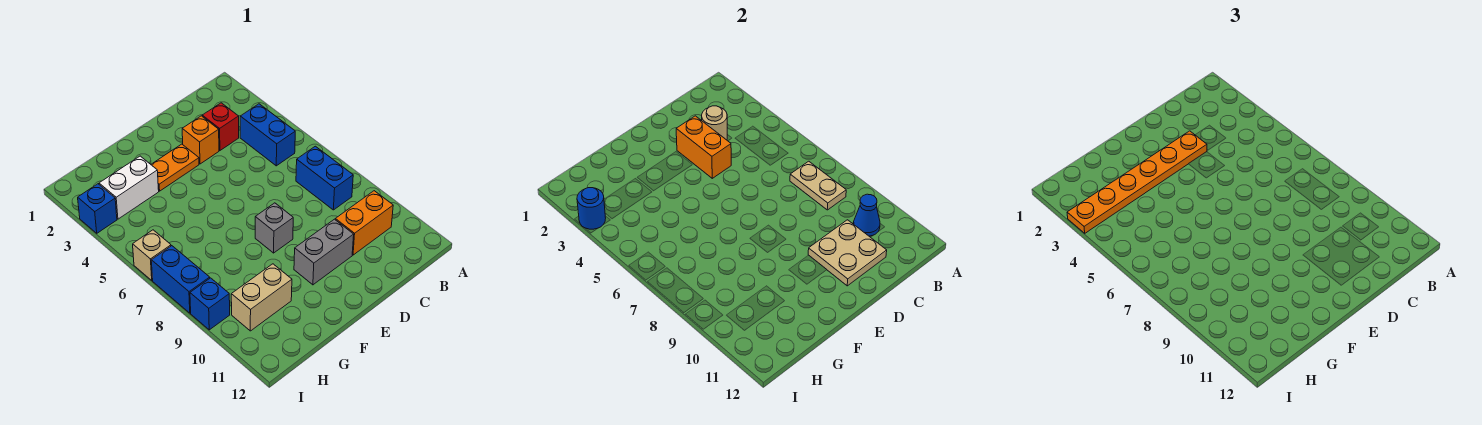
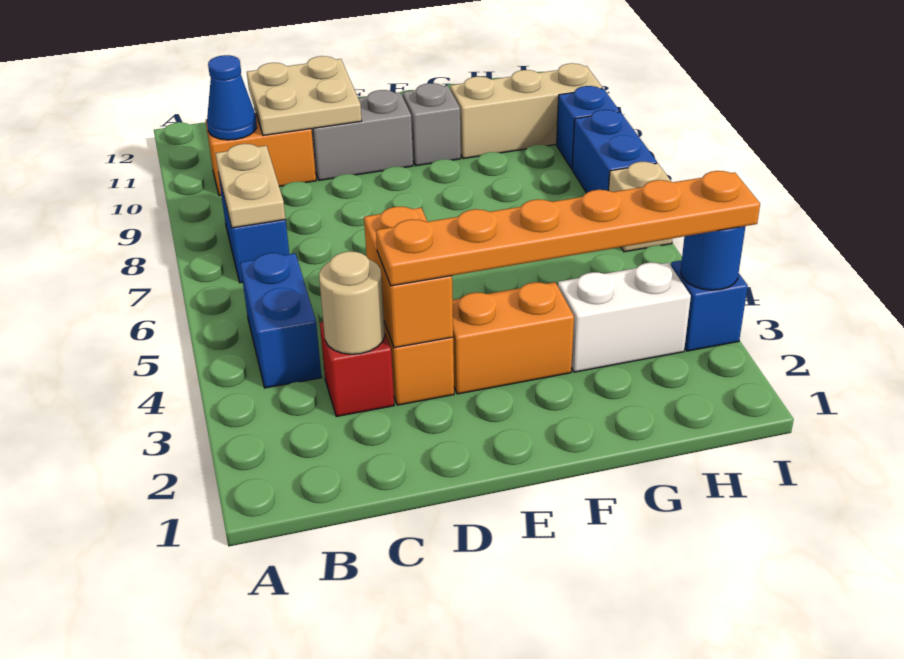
orange plate E3:F3 level 1 -> orange brick E3:F3 level 1
grey brick E8 level 1 -> grey brick F10 level 1
tan brick G10:H10 level 1 -> tan brick G10:I10 level 1

